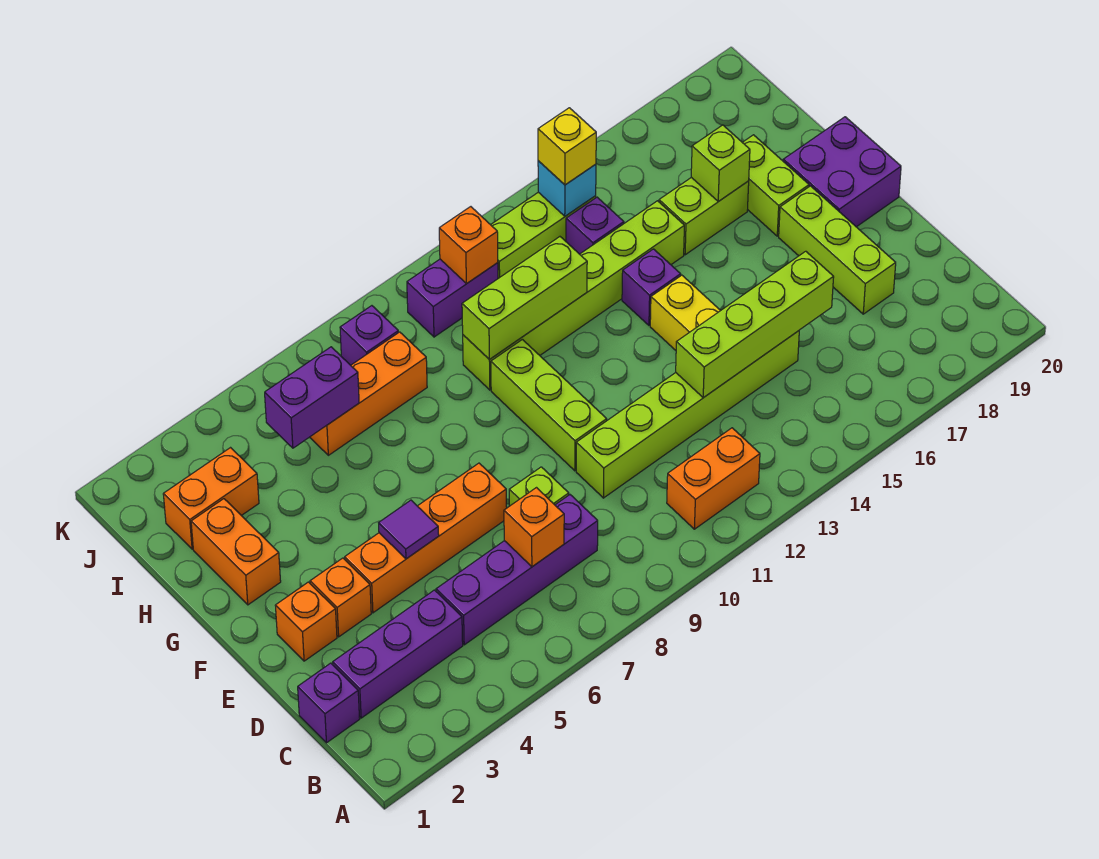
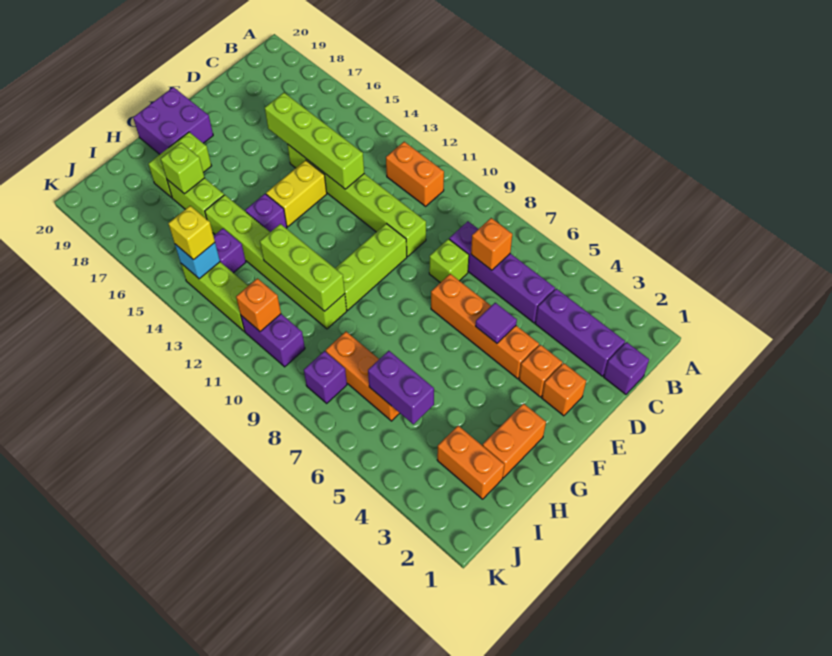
lime brick D18:F18 level 1 -> none

